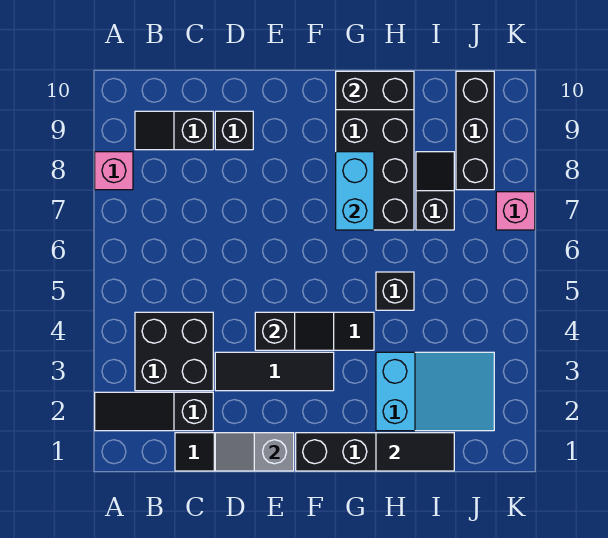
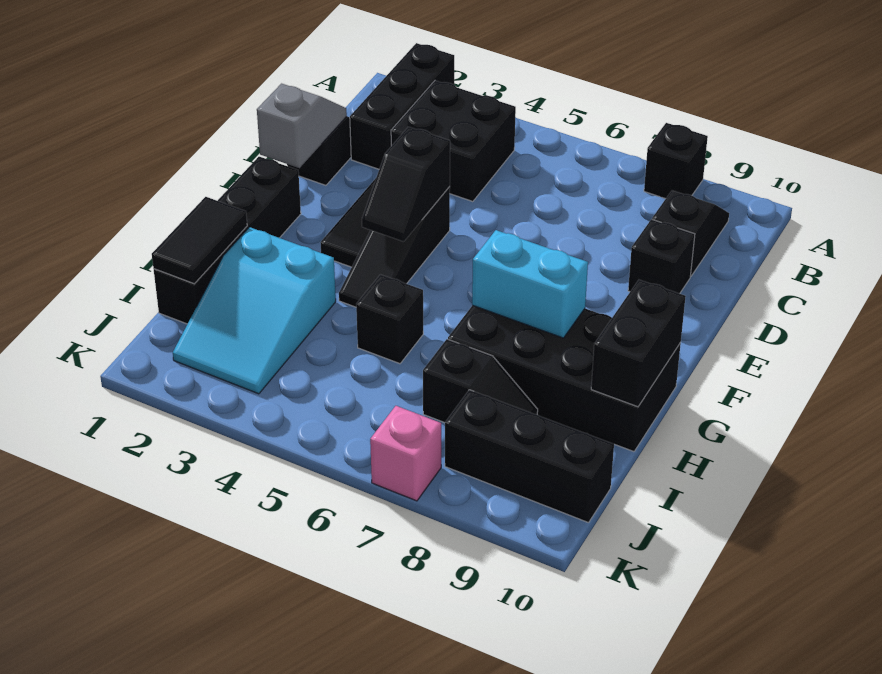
black slope A2:C2 level 1 top C -> black brick A2:C2 level 1
pink brick A8 level 1 -> black brick A8 level 1

